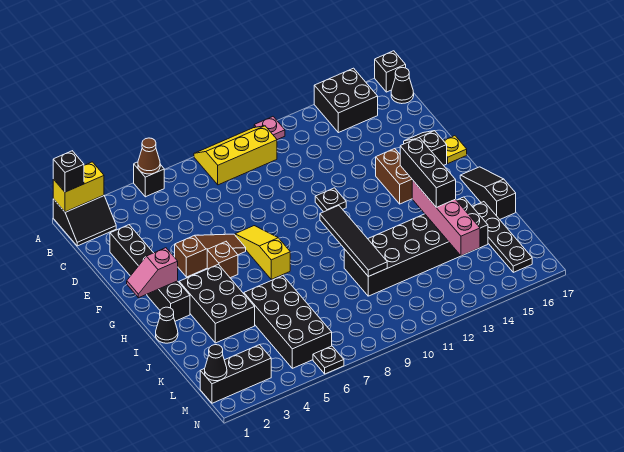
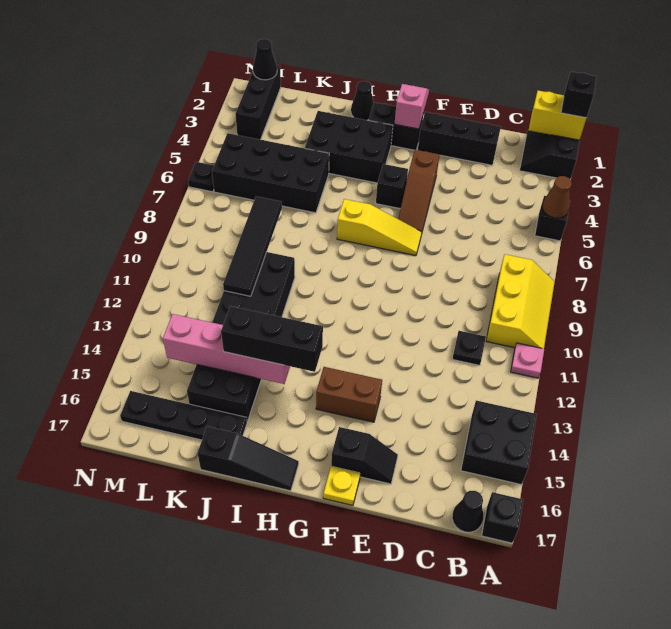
yellow brick A1:A2 level 2 -> yellow brick A1:B1 level 2
black plate F11 level 1 -> black plate C11 level 1
brown brick G5 level 1 -> black brick G5 level 1
black tile H10:K10 level 2 -> black tile K8:K11 level 2

